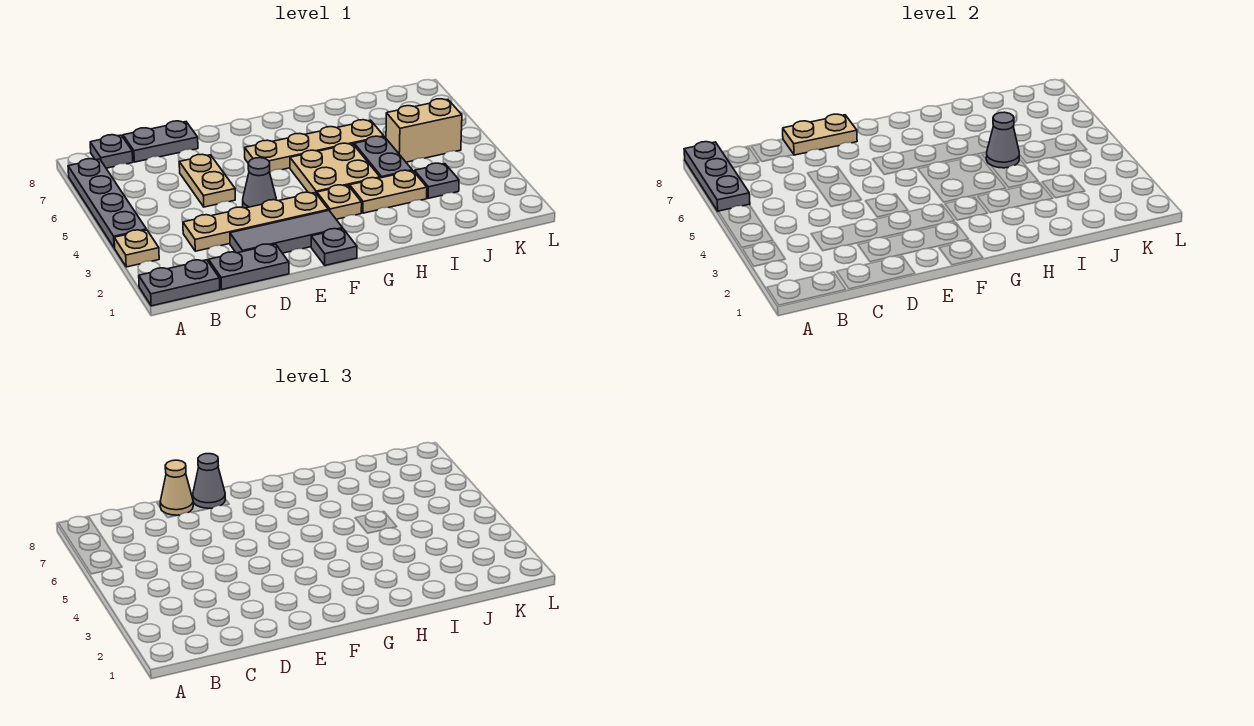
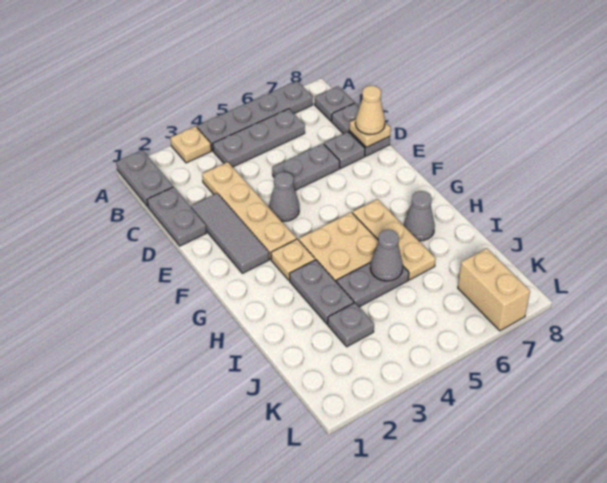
grey plate A6:A8 level 2 -> grey plate B4:B6 level 1
tan plate D5:D6 level 1 -> grey plate D5:D6 level 1
tan plate D8:E8 level 2 -> tan plate D8 level 2
grey cone E8 level 3 -> grey cone H7 level 1
grey plate F1 level 1 -> grey plate D7 level 1
tan plate F6:I6 level 1 -> tan plate G6:I6 level 1
tan plate H3:I3 level 1 -> grey plate H3:I3 level 1
tan brick J5:K5 level 1 -> tan brick K7:L7 level 1

